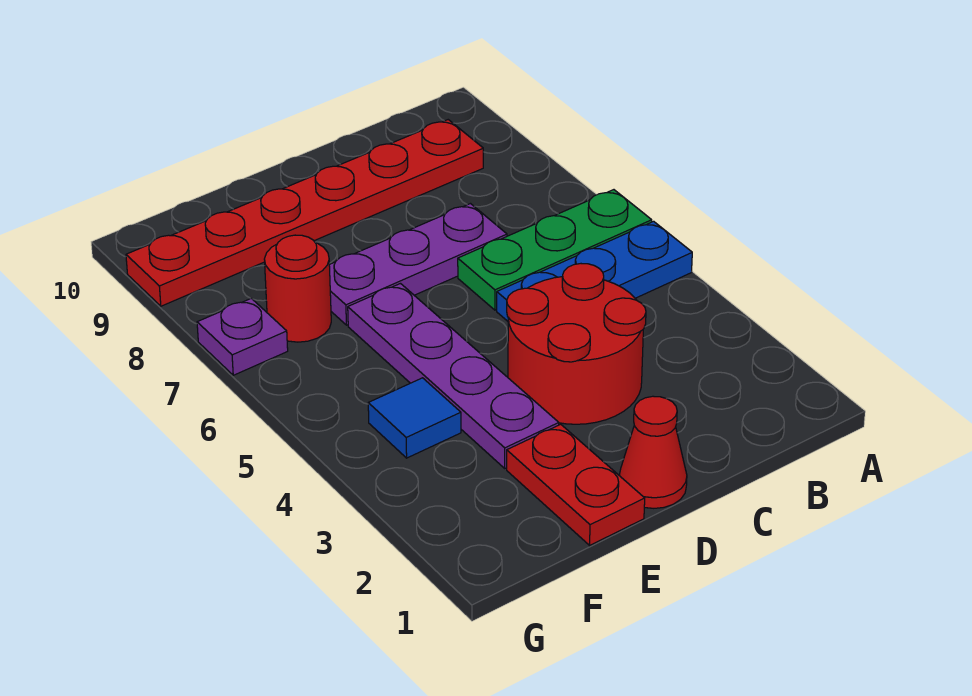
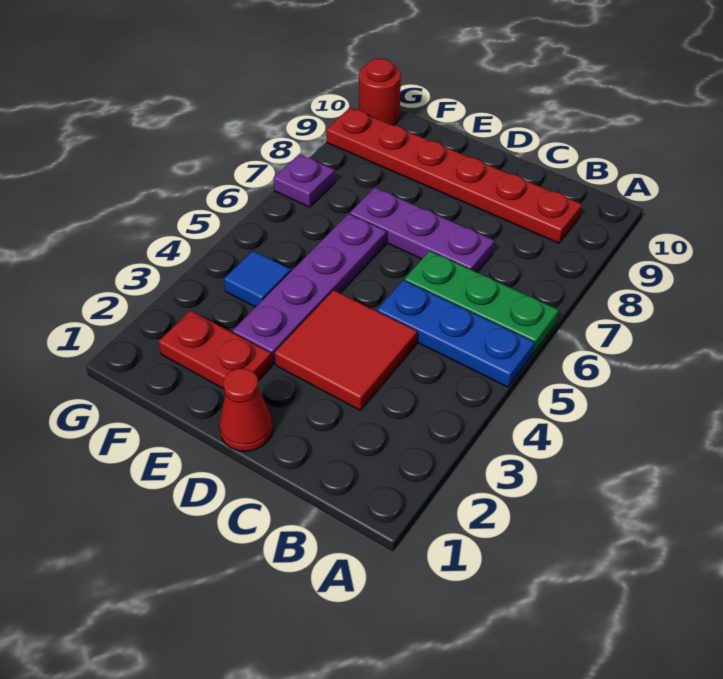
red round brick C3:D4 level 1 -> red tile C3:D4 level 1
red plate E1:E2 level 1 -> red plate E2:F2 level 1
red round brick F7 level 1 -> red round brick G10 level 1

